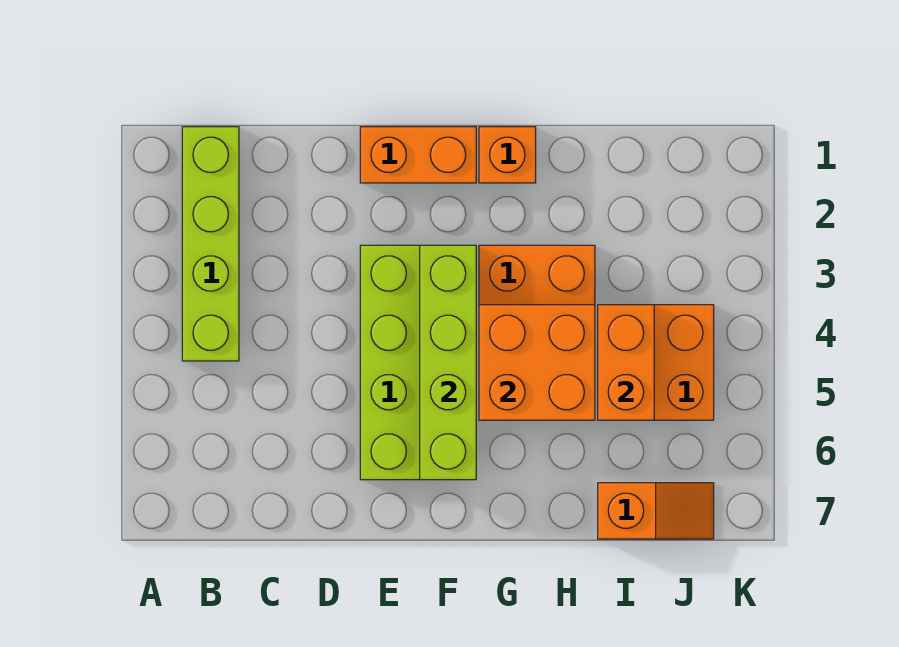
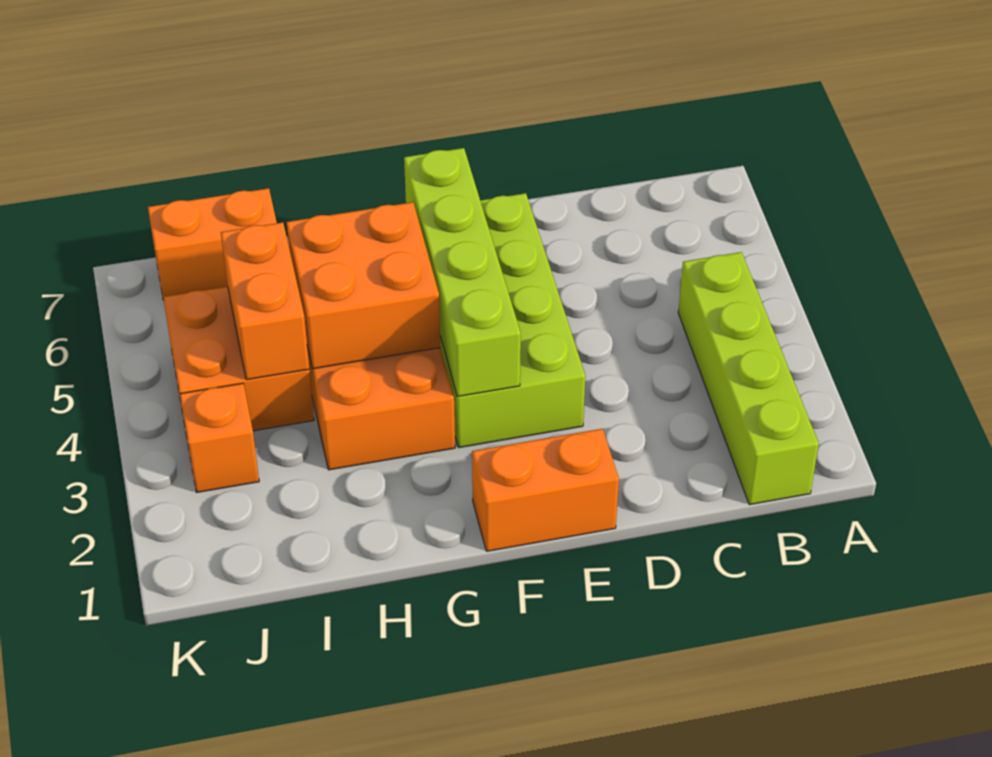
orange brick G1 level 1 -> orange brick J3 level 1
orange slope I7:J7 level 1 top I -> orange brick I7:J7 level 1

